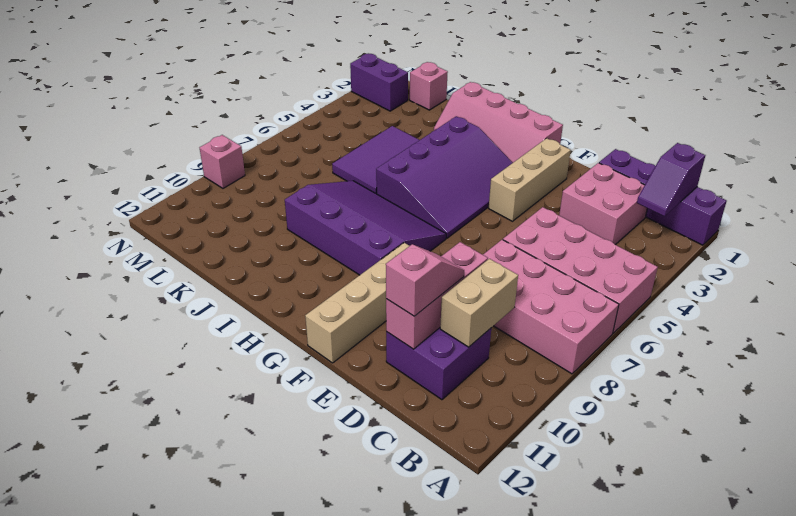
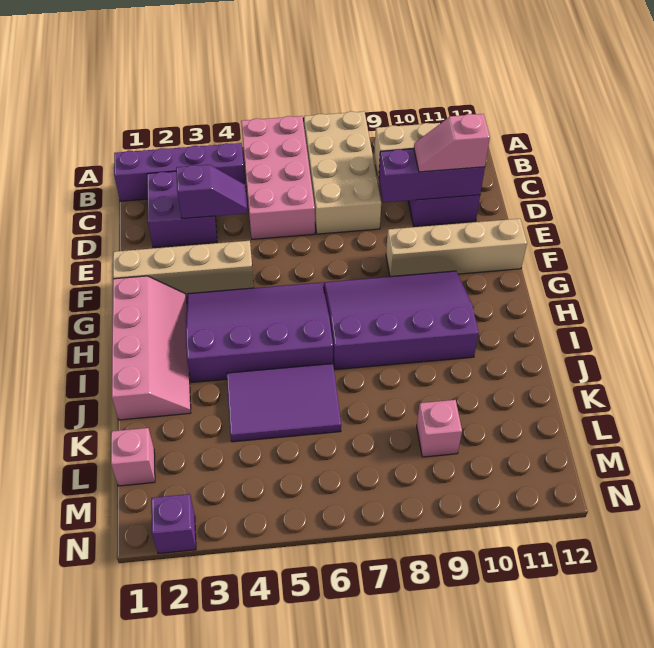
purple brick A1:D1 level 1 -> purple brick B1:B4 level 1
pink brick A7:D8 level 1 -> tan brick A7:D8 level 1
purple slope B1:B2 level 2 top 1 -> purple slope D3:D4 level 2 top 3
pink brick C2:D3 level 1 -> purple brick C2:D3 level 1
pink brick D9:D11 level 2 -> purple brick D9:D11 level 2
tan brick F2:F4 level 1 -> tan brick F1:F4 level 1
purple slope G7:J9 level 1 top 9 -> purple slope G7:I10 level 1 top I
purple brick M2:N2 level 1 -> purple brick N2 level 1
pink brick N9 level 1 -> pink brick L9 level 1

